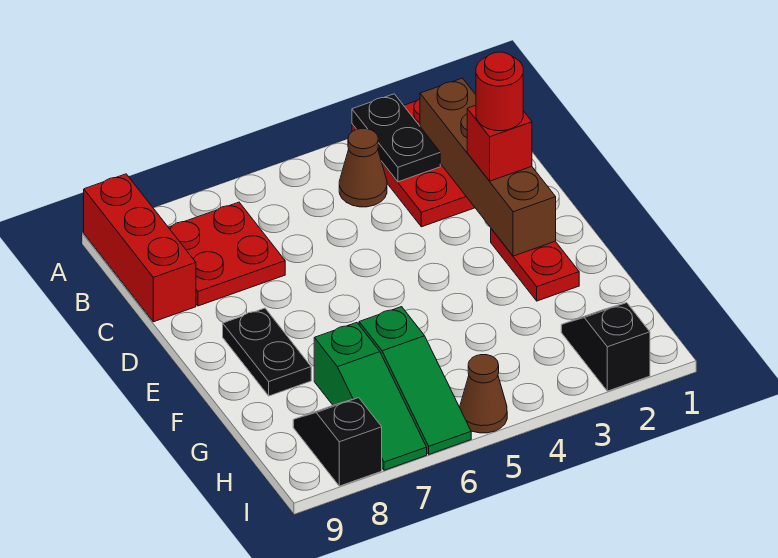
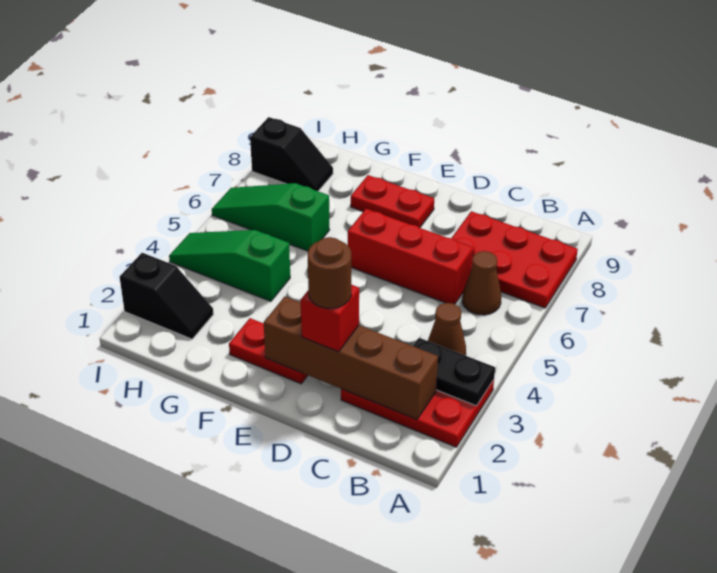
red brick A9:C9 level 1 -> red brick C6:E6 level 1
red plate B7:C8 level 1 -> red plate A7:C8 level 1
red round brick D2 level 4 -> brown round brick D2 level 4
black plate E8:F8 level 1 -> red plate E8:F8 level 1
green slope G7:I7 level 1 top G -> green slope G4:I4 level 1 top G
brown cone I5 level 1 -> brown cone B6 level 1

